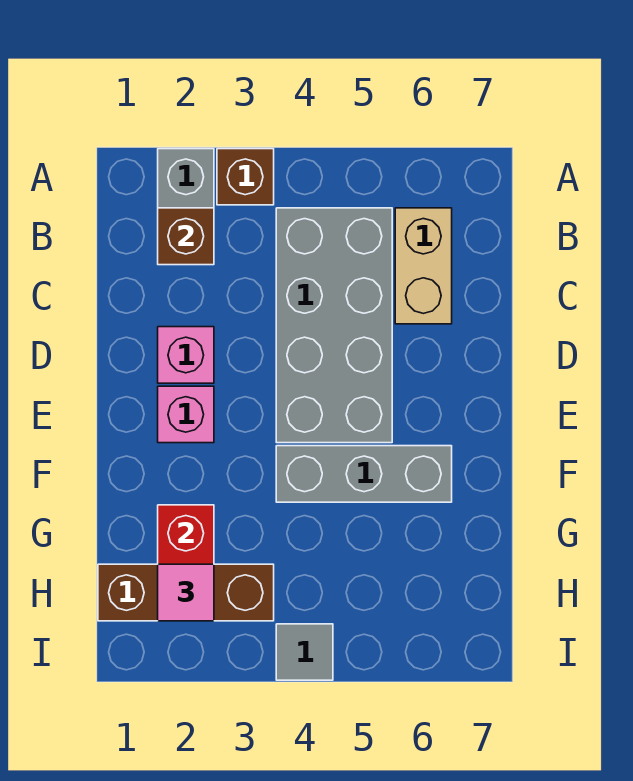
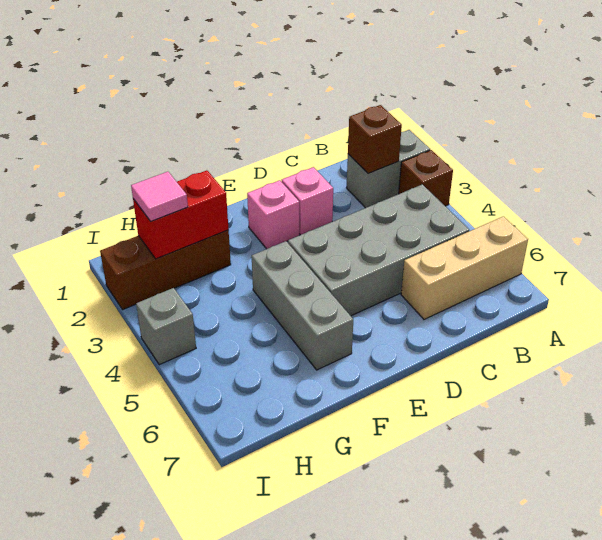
tan brick B6:C6 level 1 -> tan brick A6:C6 level 1
brown brick H1:H3 level 1 -> brown brick G2:I2 level 1
grey tile I4 level 1 -> grey brick I4 level 1

